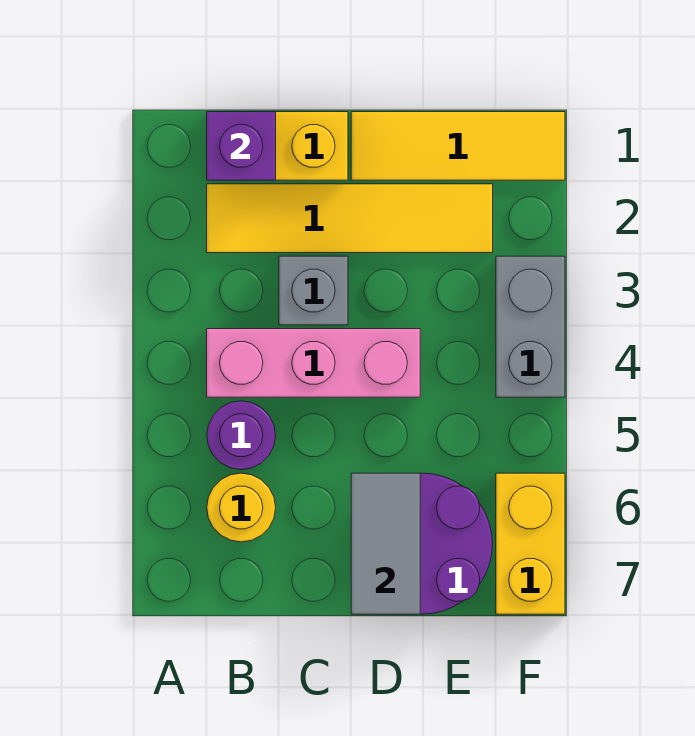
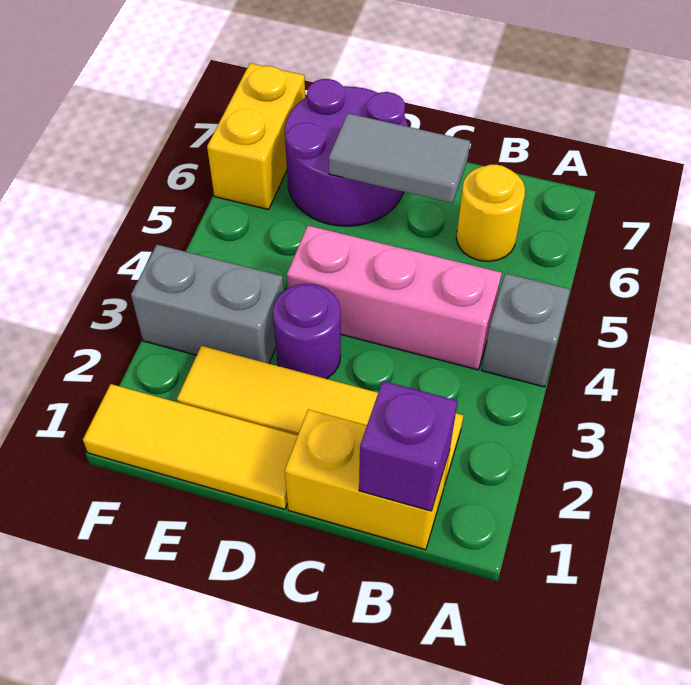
purple round brick B5 level 1 -> purple round brick D3 level 1
grey brick C3 level 1 -> grey brick A4 level 1
grey tile D6:D7 level 2 -> grey tile C6:D6 level 2
grey brick F3:F4 level 1 -> grey brick E3:F3 level 1

